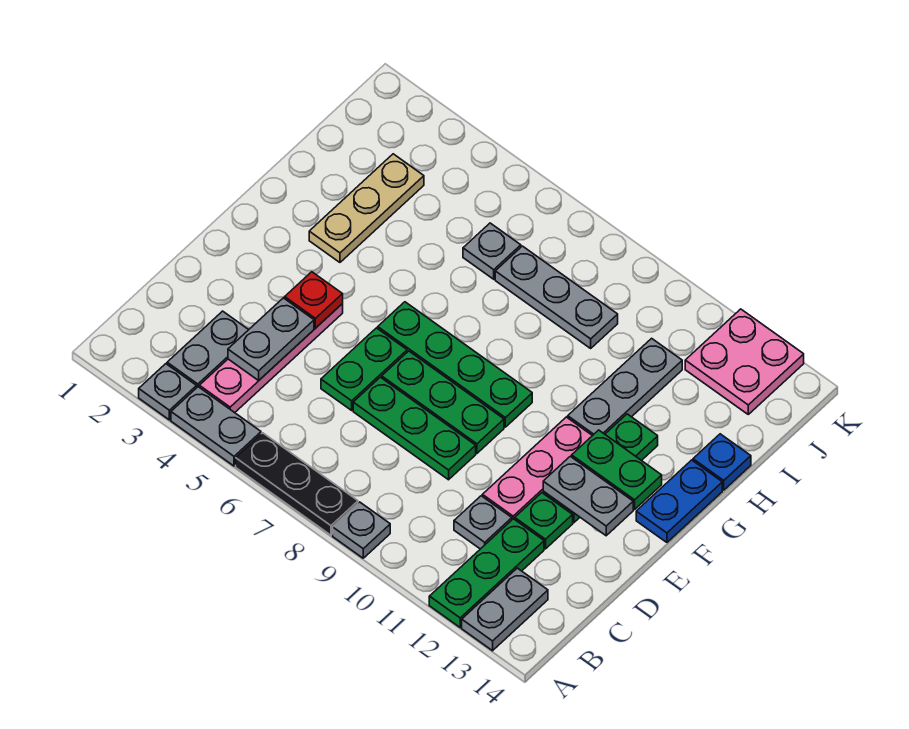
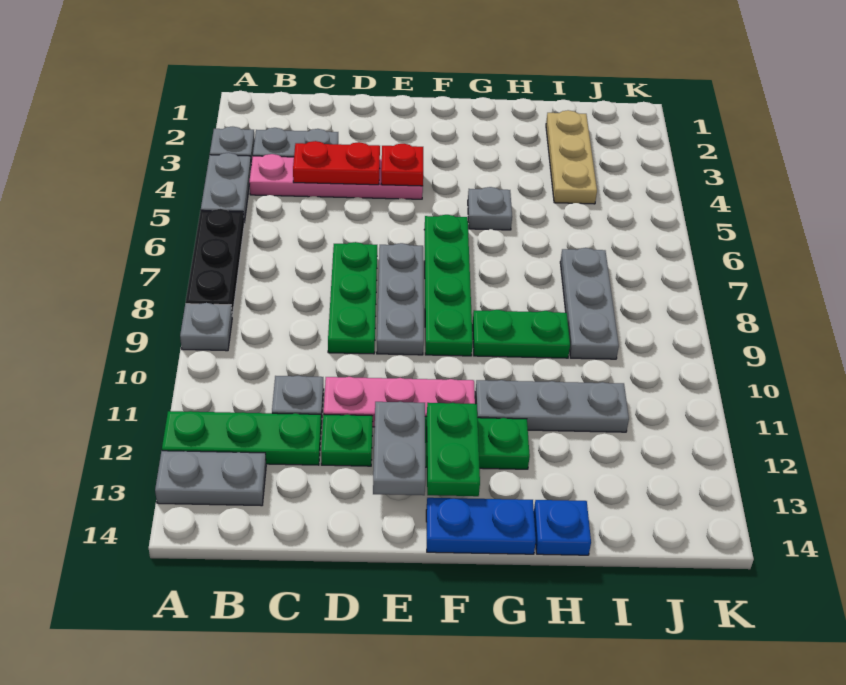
grey plate C4:D4 level 2 -> red plate C4:D4 level 2
green plate D6:E6 level 1 -> green plate G9:H9 level 1
green plate E7:E9 level 1 -> grey plate E7:E9 level 1
tan plate G3:I3 level 1 -> tan plate I2:I4 level 1
grey plate I6 level 1 -> grey plate G5 level 1
pink plate J12:K13 level 1 -> none

